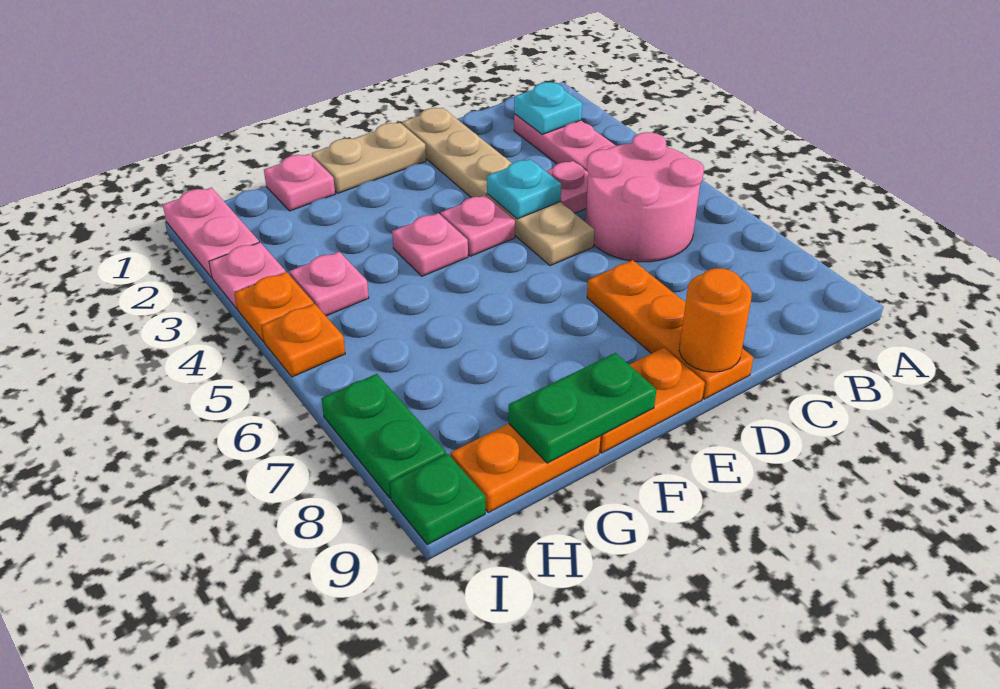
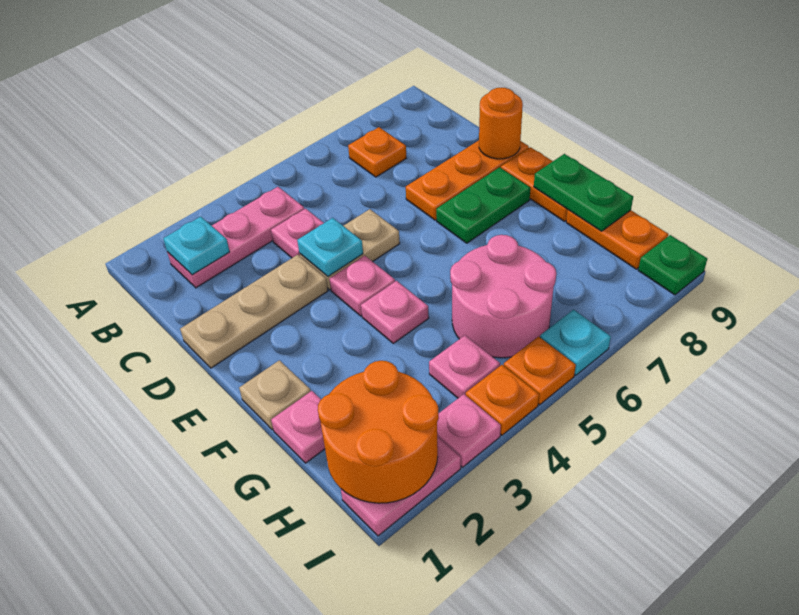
pink round brick B5:C6 level 1 -> pink round brick G5:H6 level 1
none -> orange plate B7 level 1
tan plate E1:F1 level 1 -> tan plate F1 level 1
none -> orange round brick H1:I2 level 2
none -> cyan plate I6 level 1
green plate I7:I8 level 1 -> green plate E7:E8 level 1

